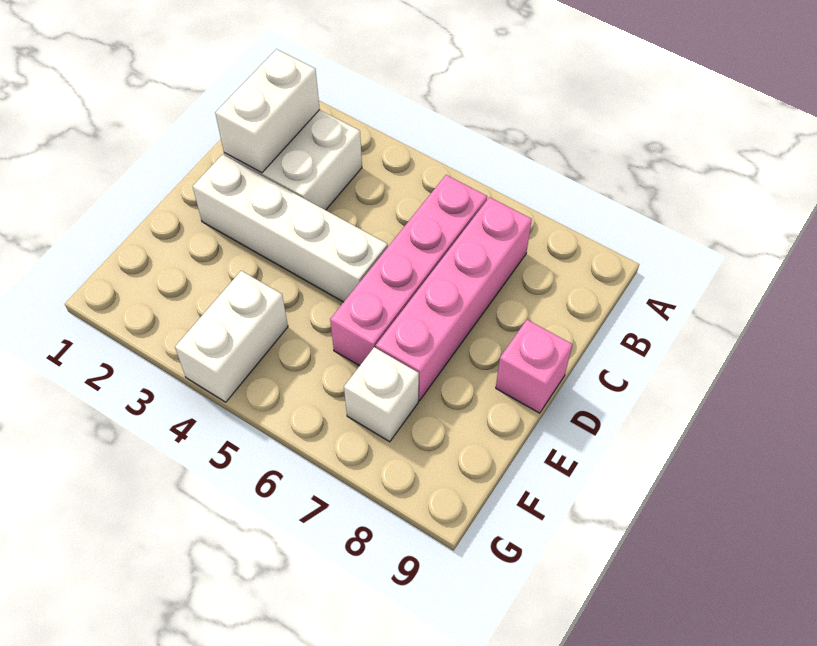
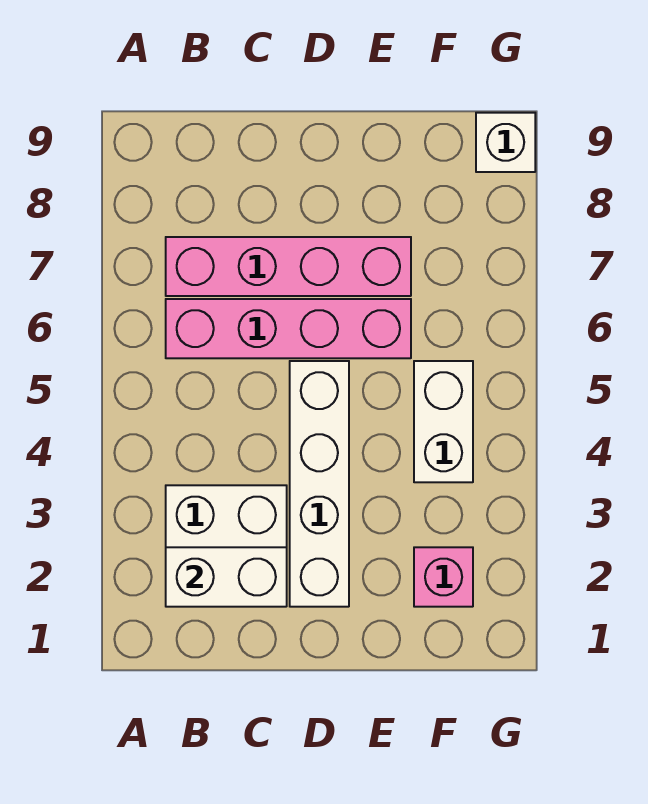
pink brick D9 level 1 -> pink brick F2 level 1
white brick F4:G4 level 1 -> white brick F4:F5 level 1
white brick F7 level 1 -> white brick G9 level 1

